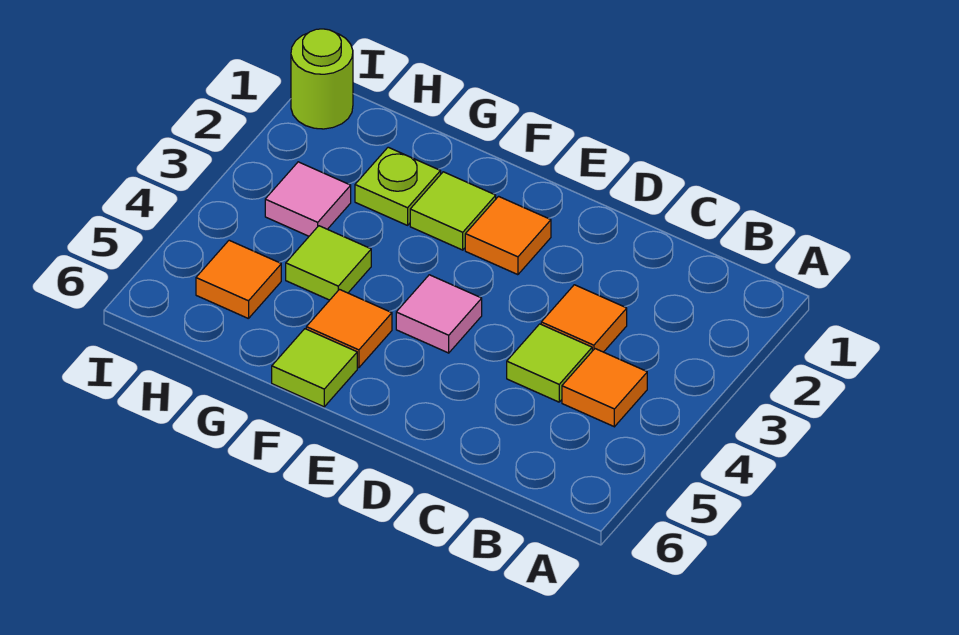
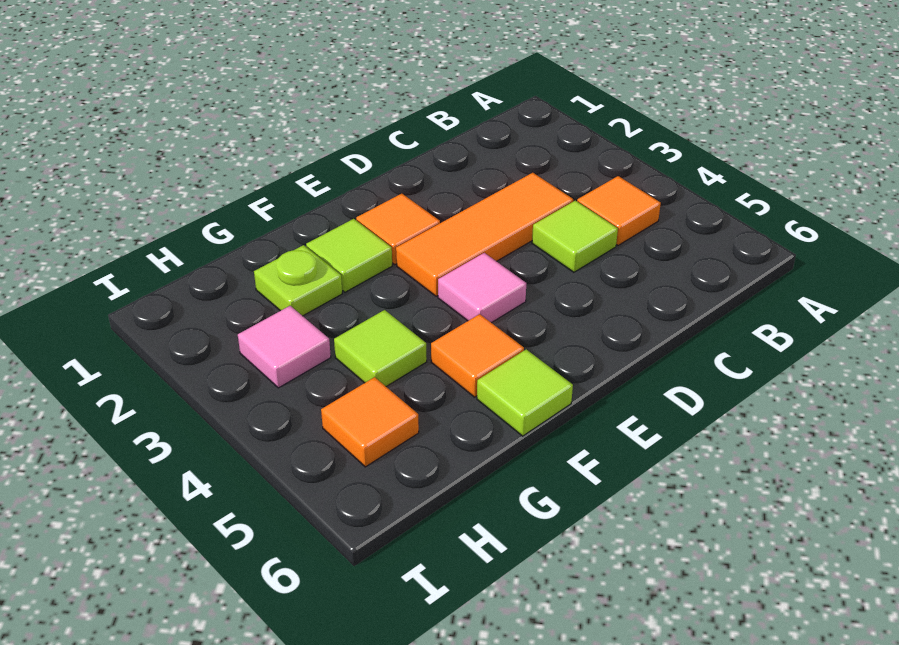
orange tile C3 level 1 -> orange tile C3:E3 level 1
lime round brick I1 level 1 -> none

